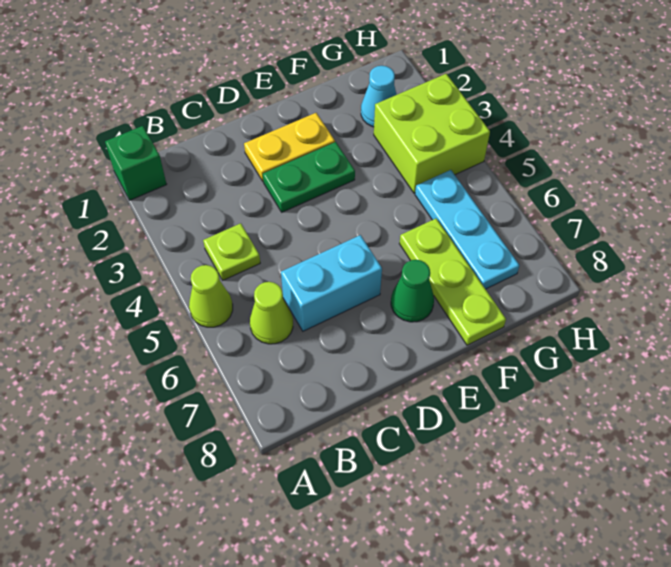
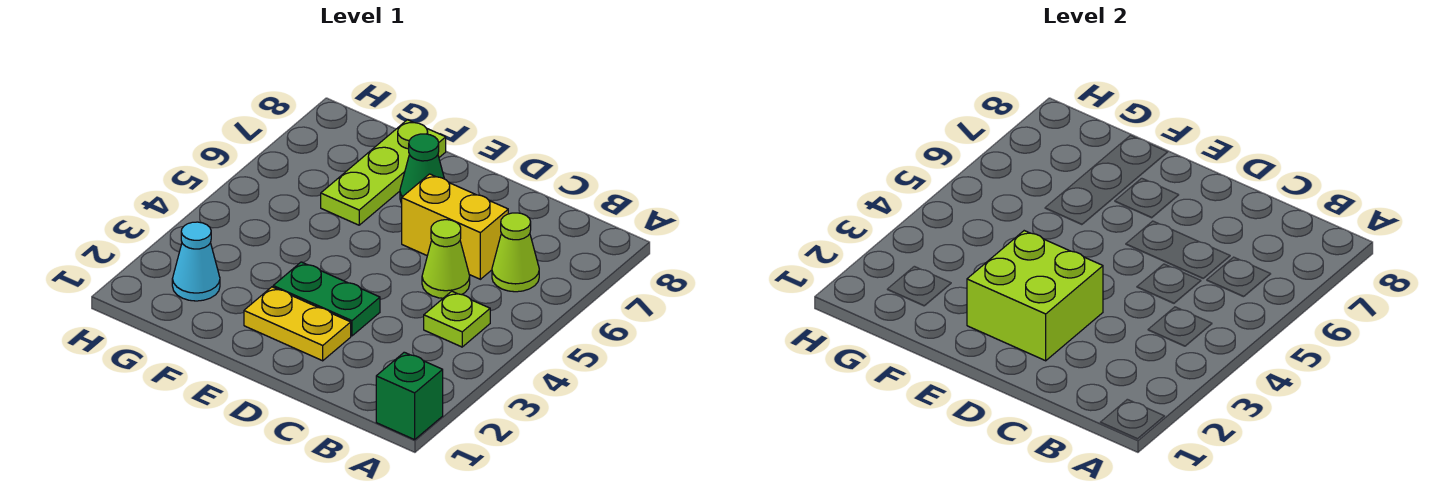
lime cone A5 level 1 -> lime cone C5 level 1
cyan brick C6:D6 level 1 -> yellow brick C6:D6 level 1
lime brick G3:H4 level 1 -> lime brick D2:E3 level 2
cyan plate G5:G7 level 1 -> none

